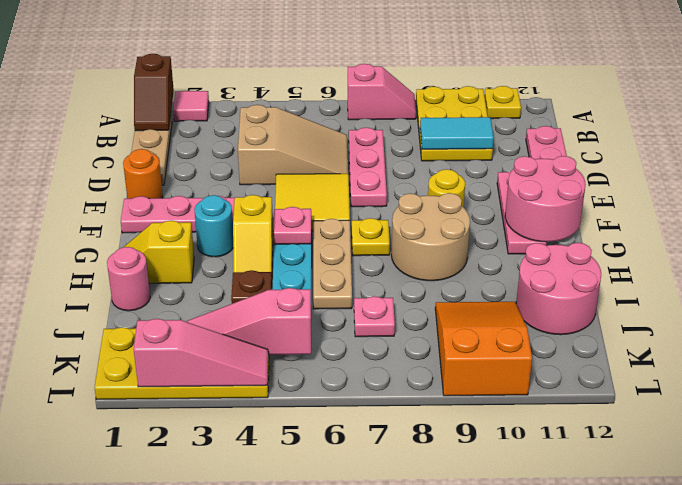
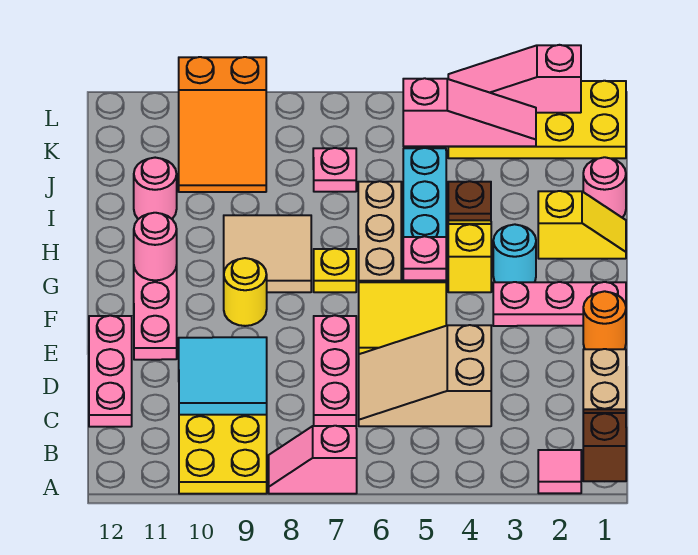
yellow plate A11 level 1 -> none
cyan tile C9:C10 level 2 -> cyan tile C9:D10 level 2
pink round brick F11:G12 level 2 -> pink round brick G11 level 2
tan round brick G8:H9 level 1 -> tan tile G8:H9 level 1
pink round brick I11:J12 level 1 -> pink round brick I11 level 1

